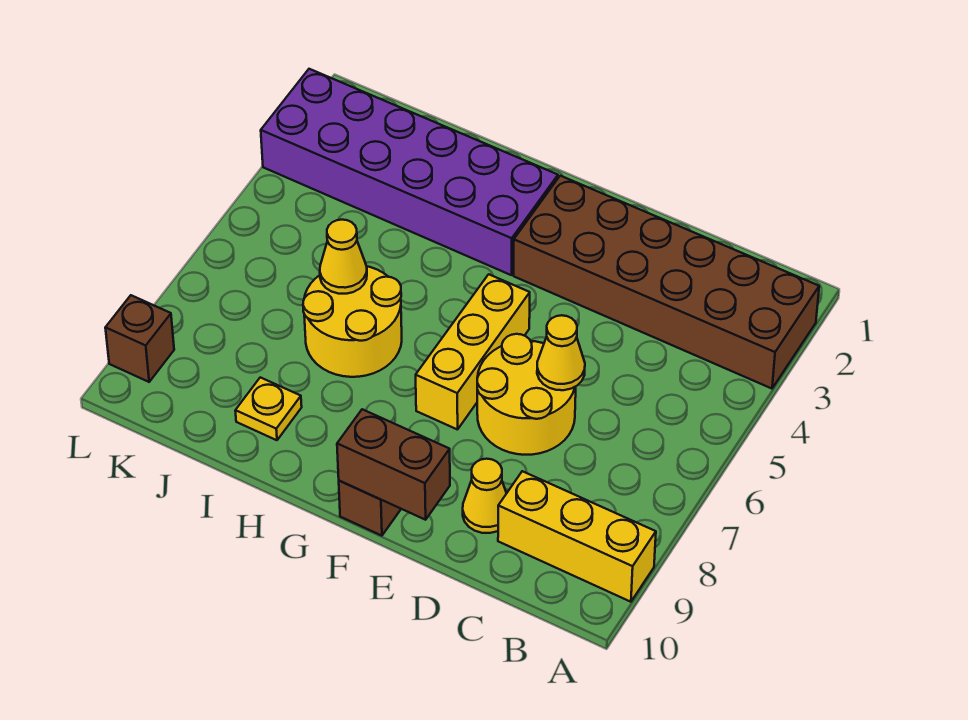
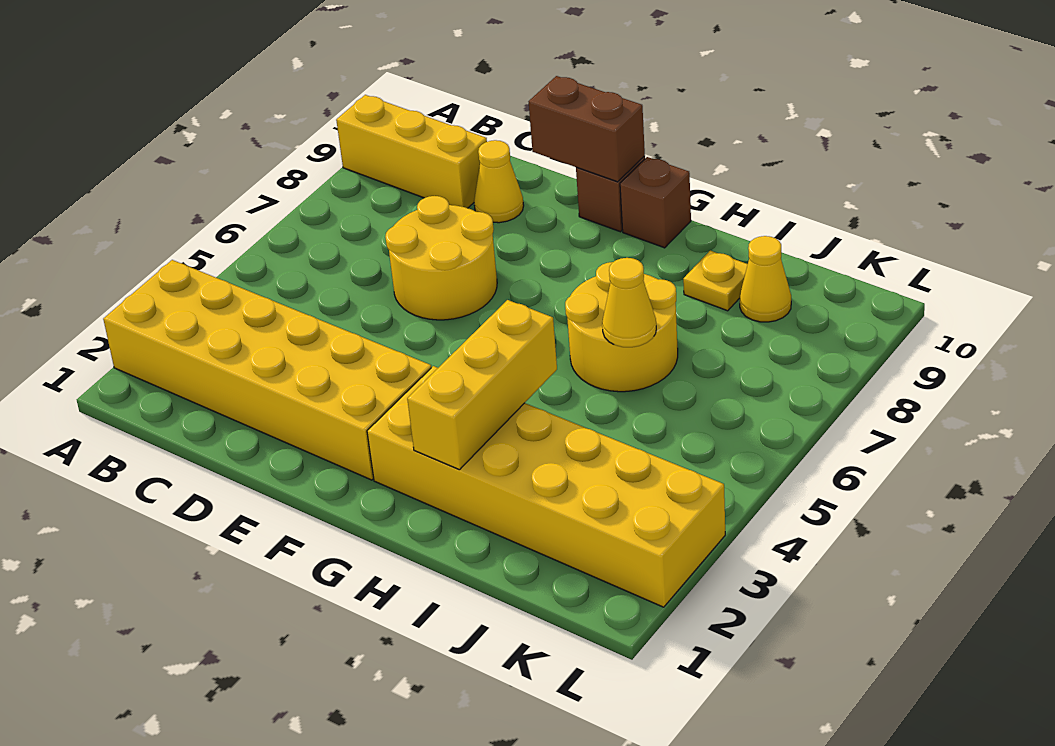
brown brick A2:F3 level 1 -> yellow brick A2:F3 level 1
yellow cone D6 level 2 -> yellow cone J9 level 1
yellow brick F5:F7 level 1 -> yellow brick H2:H4 level 2
purple brick G2:L3 level 1 -> yellow brick G2:L3 level 1
brown brick L9 level 1 -> brown brick G10 level 1

